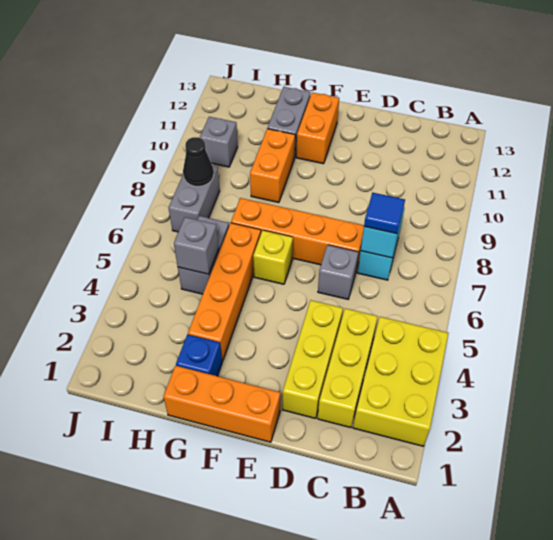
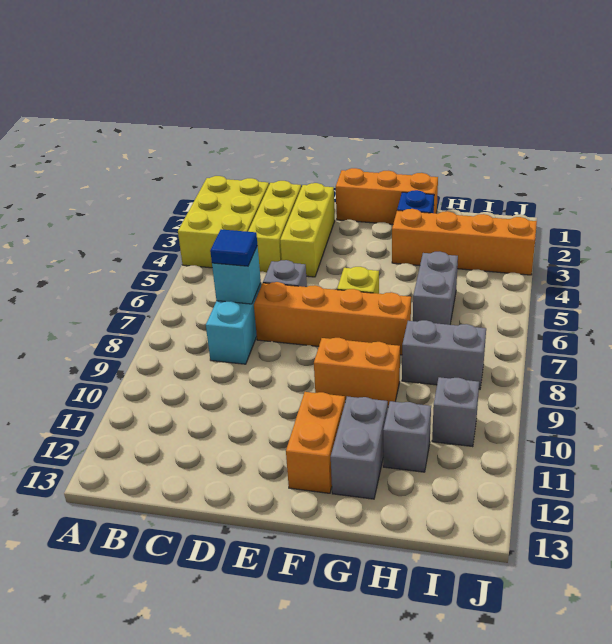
orange brick G3:G6 level 1 -> orange brick G3:J3 level 1
orange brick G9:G10 level 1 -> orange brick F9:G9 level 1
grey brick H5 level 2 -> grey brick H11 level 1
grey brick I7:I8 level 1 -> grey brick H8:I8 level 1
black cone I8 level 2 -> none

